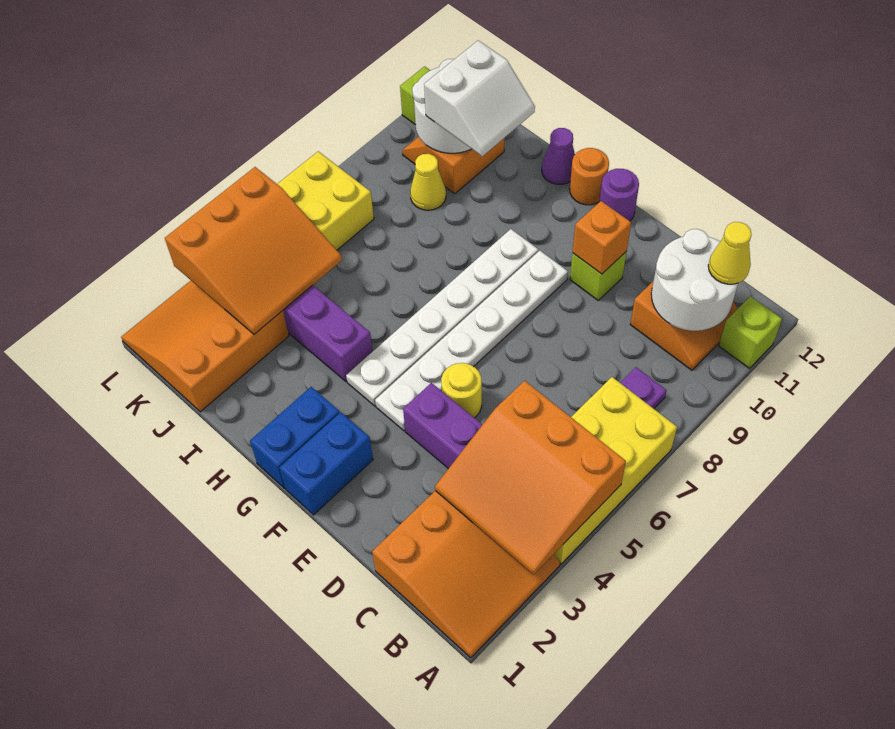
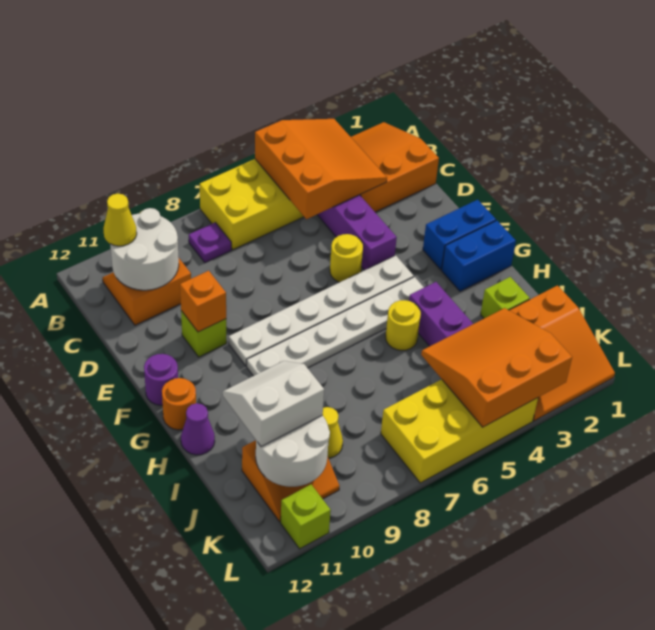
lime brick A11 level 1 -> lime brick I2 level 1
none -> yellow round brick H5 level 1

